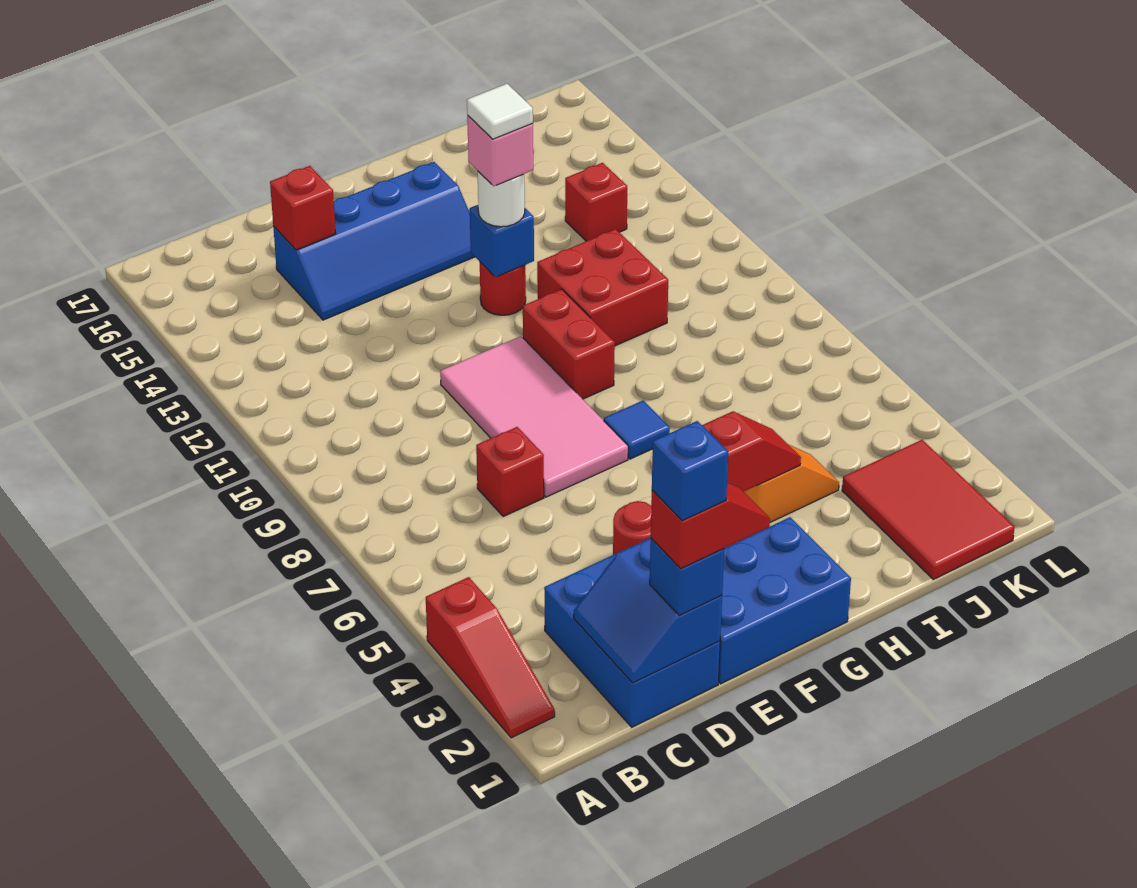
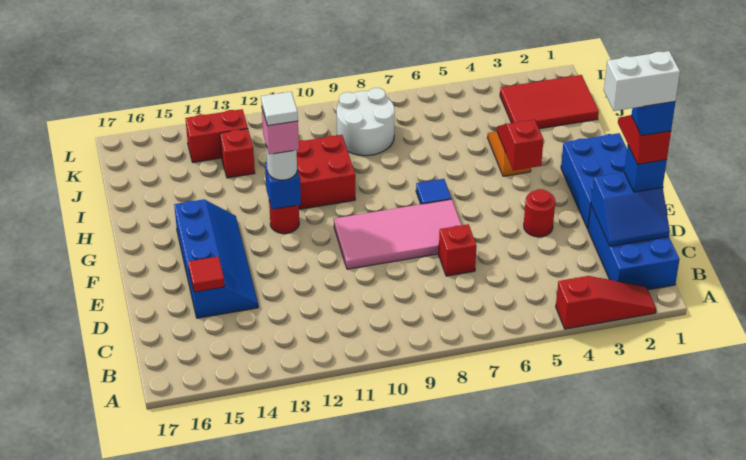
blue brick C1:D3 level 1 -> blue brick B1:D2 level 1
none -> white brick D1:D2 level 6
red brick D15 level 2 -> red tile D15 level 2
red brick G9:G10 level 1 -> red brick K13:K14 level 1
none -> white round brick J8:K9 level 1

